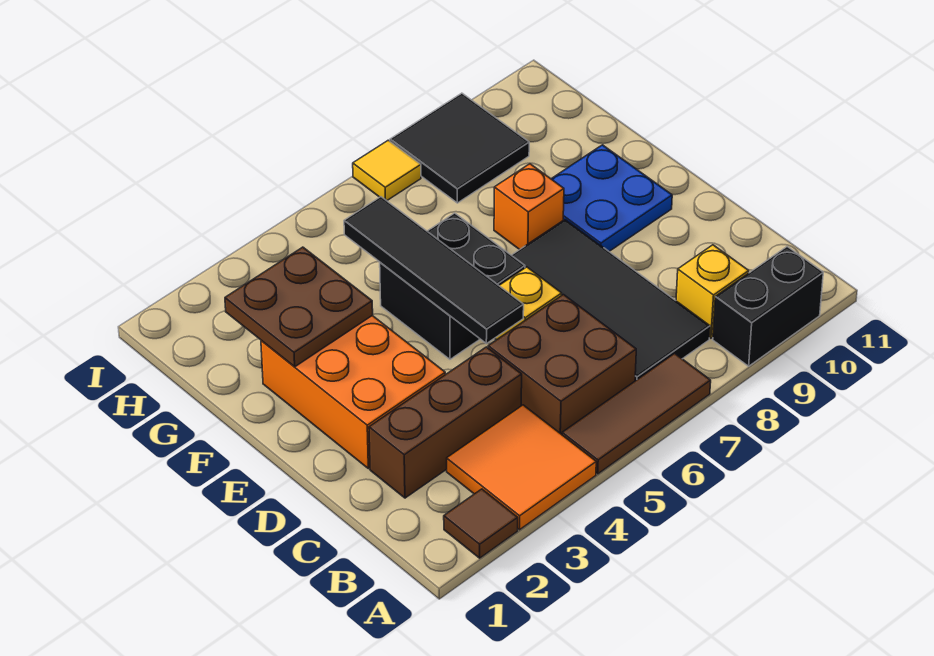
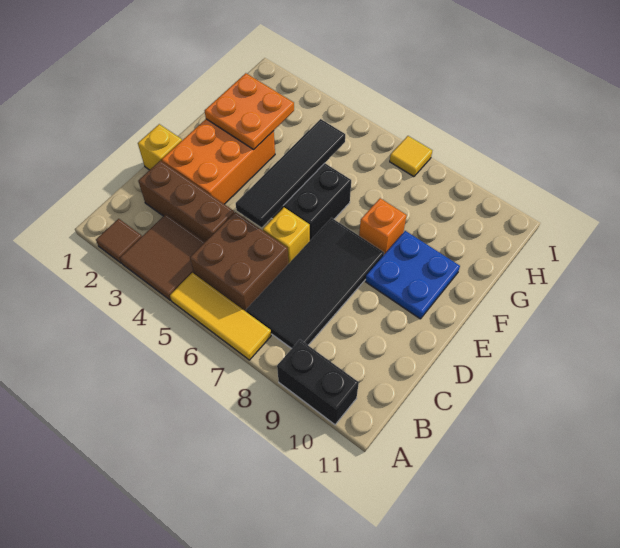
orange tile A3:B4 level 1 -> brown tile A3:B4 level 1
brown tile A5:A7 level 1 -> yellow tile A5:A7 level 1
yellow brick B9 level 1 -> yellow brick D1 level 1
brown plate F2:G3 level 2 -> orange plate F2:G3 level 2
black tile H8:I9 level 1 -> none

